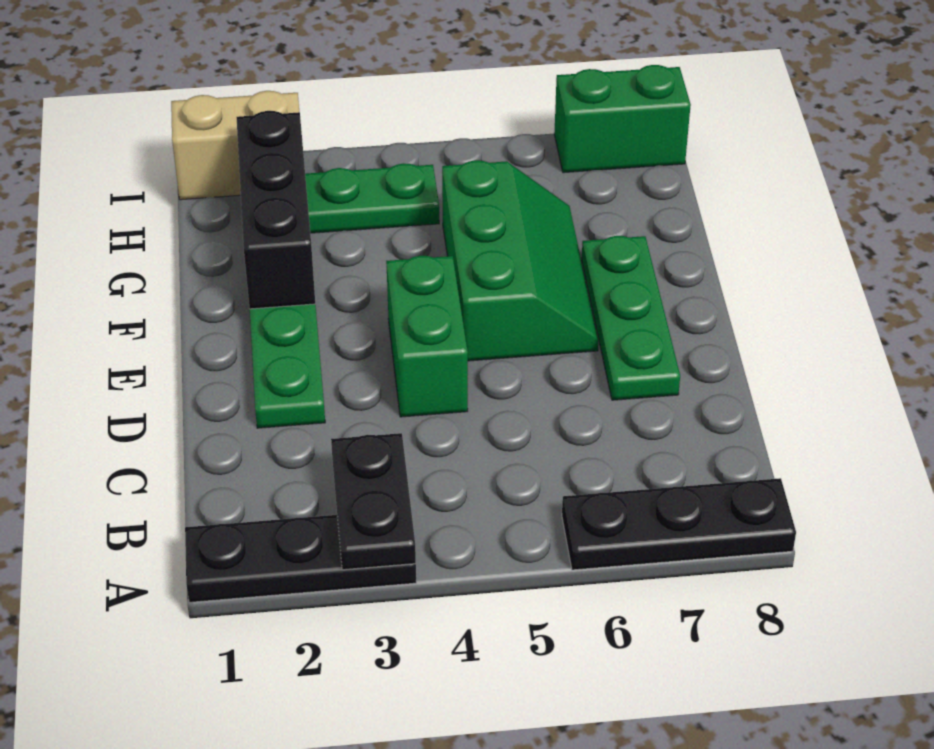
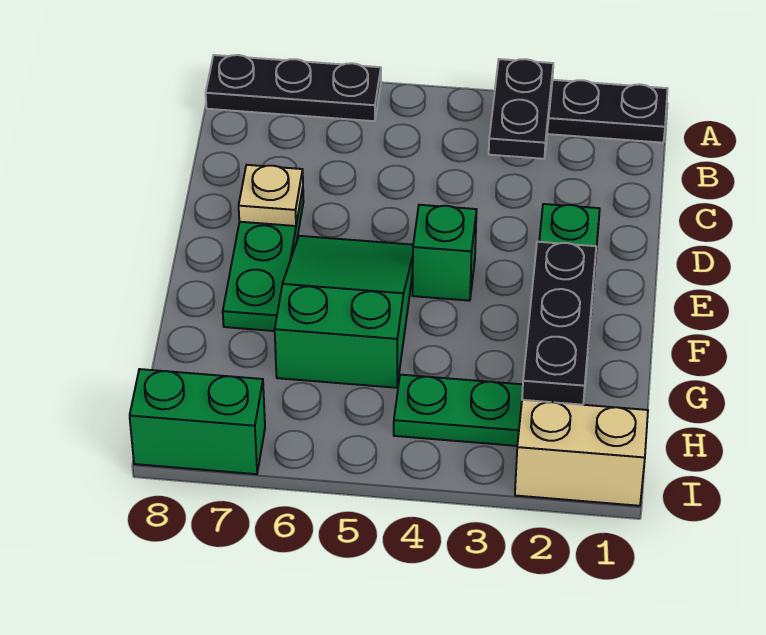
green brick D4:E4 level 1 -> green brick E4 level 1
none -> tan plate D7 level 2
green slope E5:G6 level 1 top 5 -> green slope E5:G6 level 1 top G

